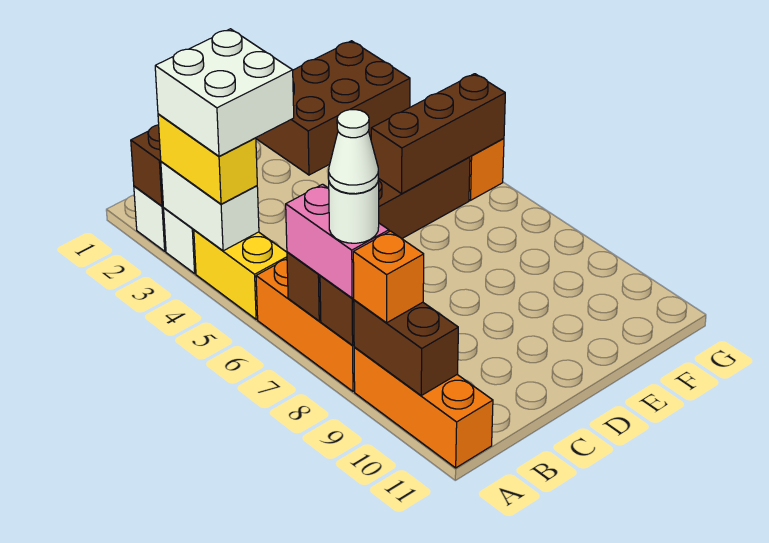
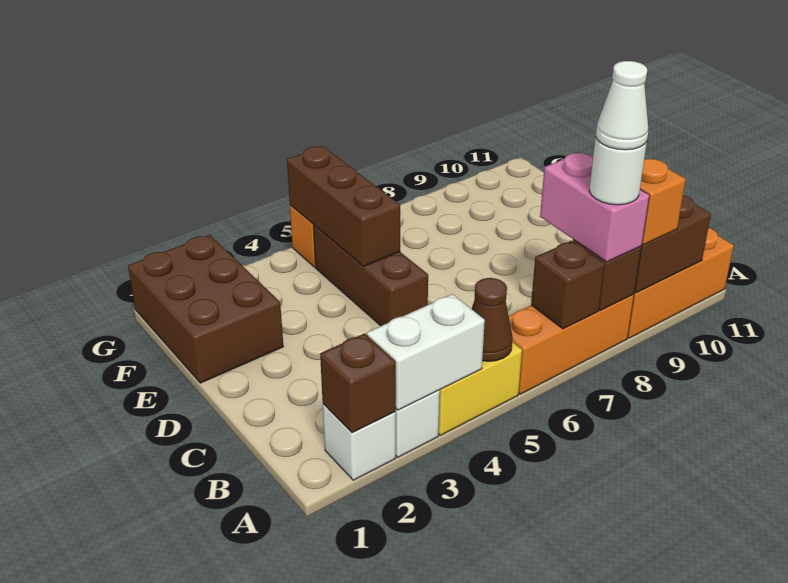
yellow brick A3:A4 level 3 -> none
white brick A3:B4 level 4 -> none
none -> brown cone A5 level 2
pink brick A7:A8 level 3 -> pink brick A8:B8 level 3

